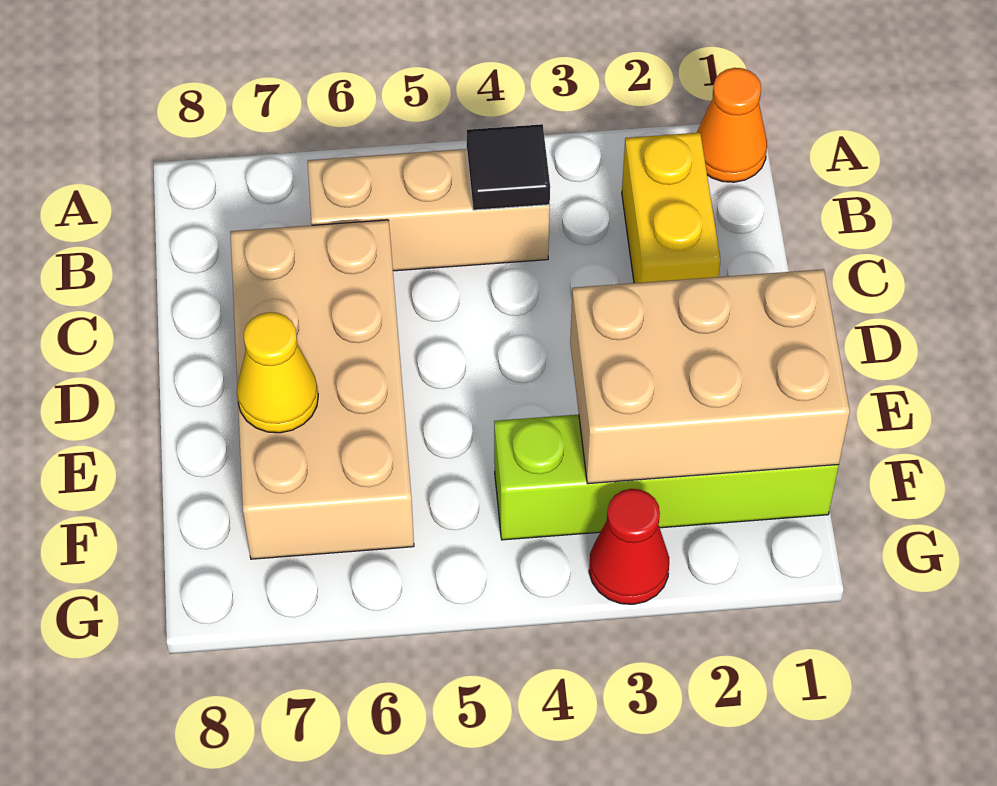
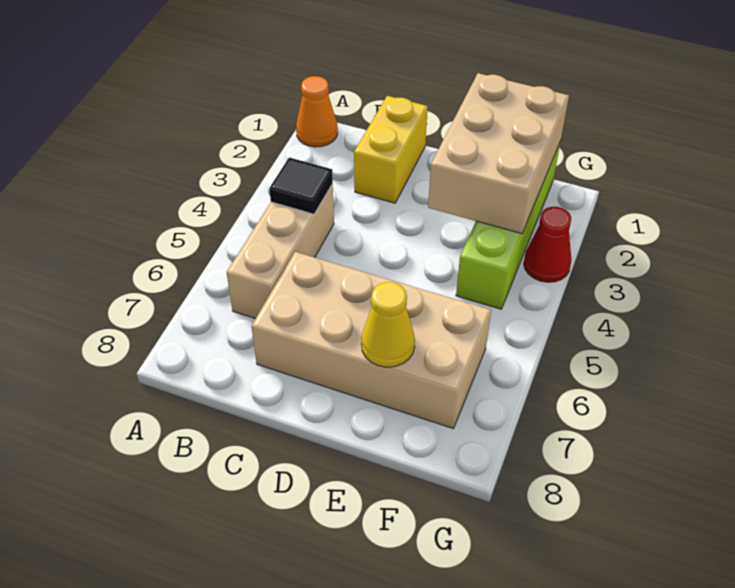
yellow brick B2:C2 level 1 -> yellow brick C1:C2 level 1

